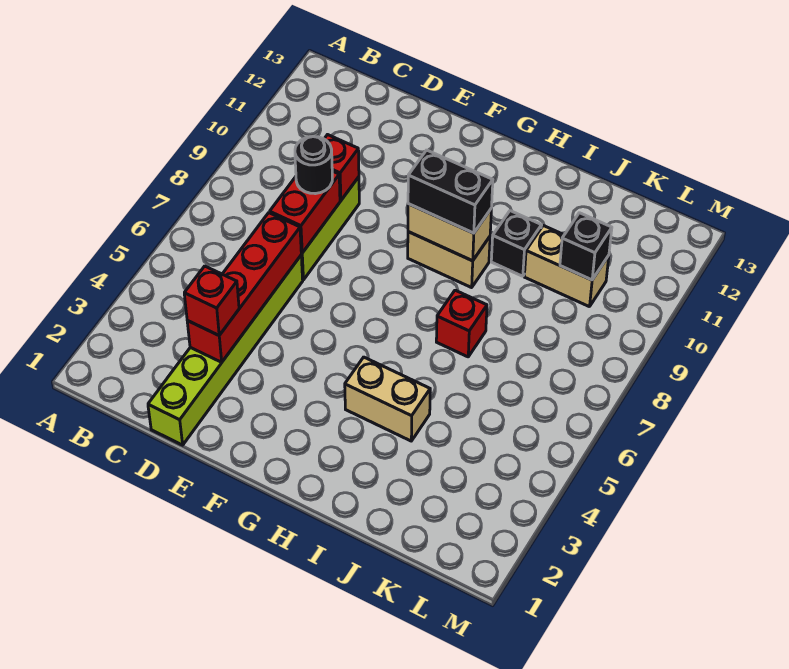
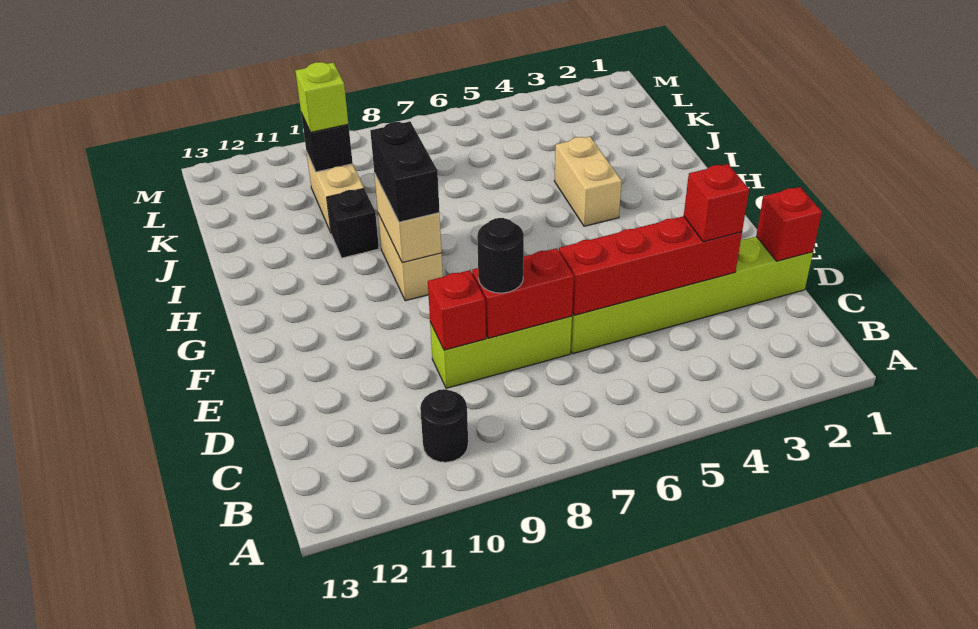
none -> black round brick B10 level 1
red brick I7 level 1 -> red brick D1 level 2
none -> lime brick K10 level 3

